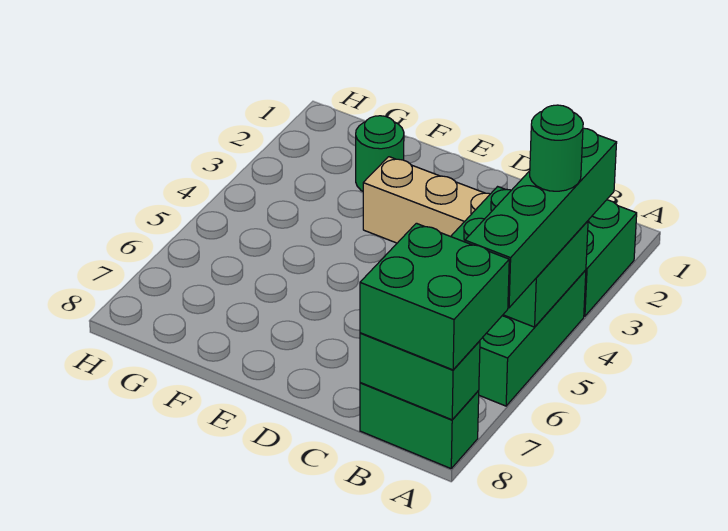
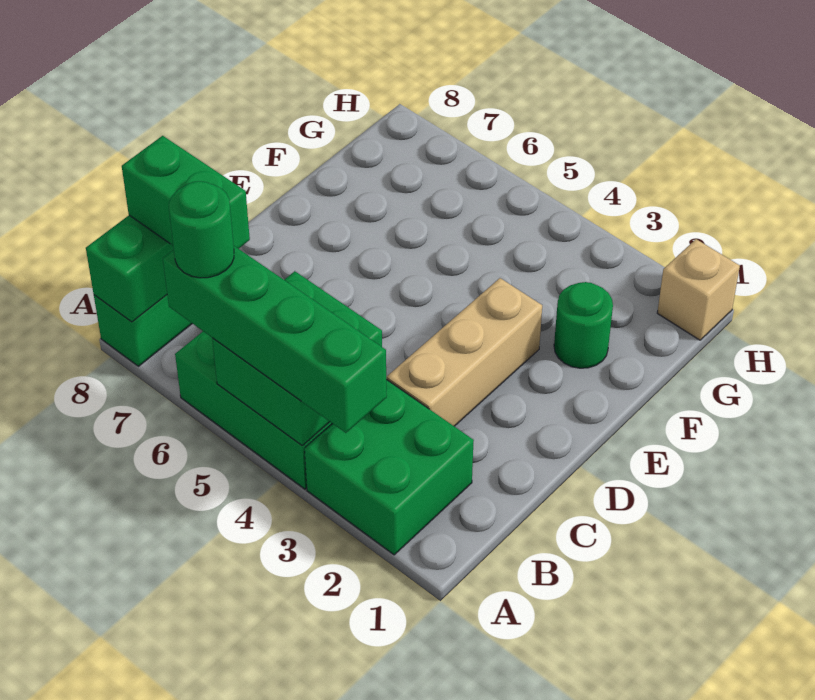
green round brick A4 level 4 -> green round brick A6 level 4
green brick A7:B8 level 3 -> green brick B7:B8 level 3
none -> tan brick H1 level 1

